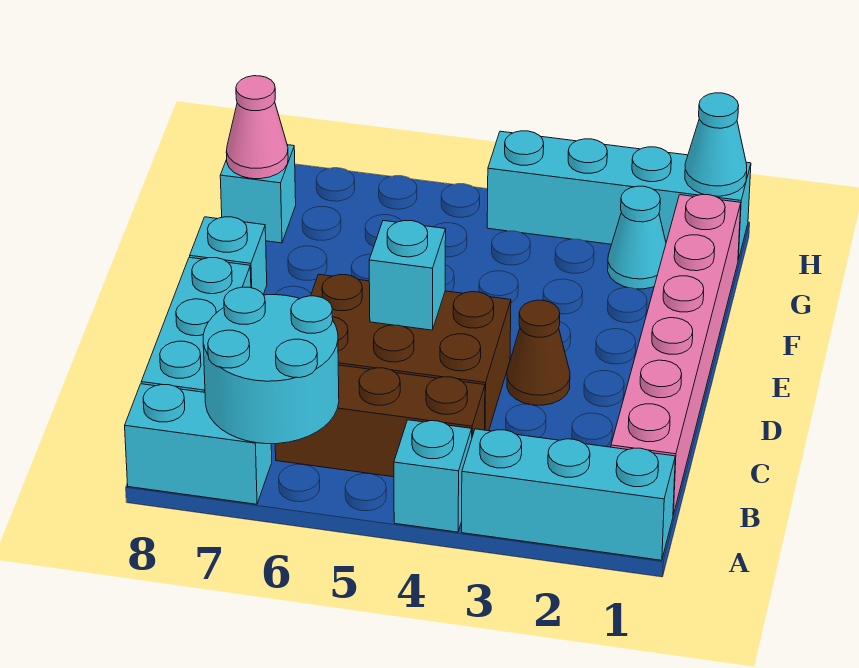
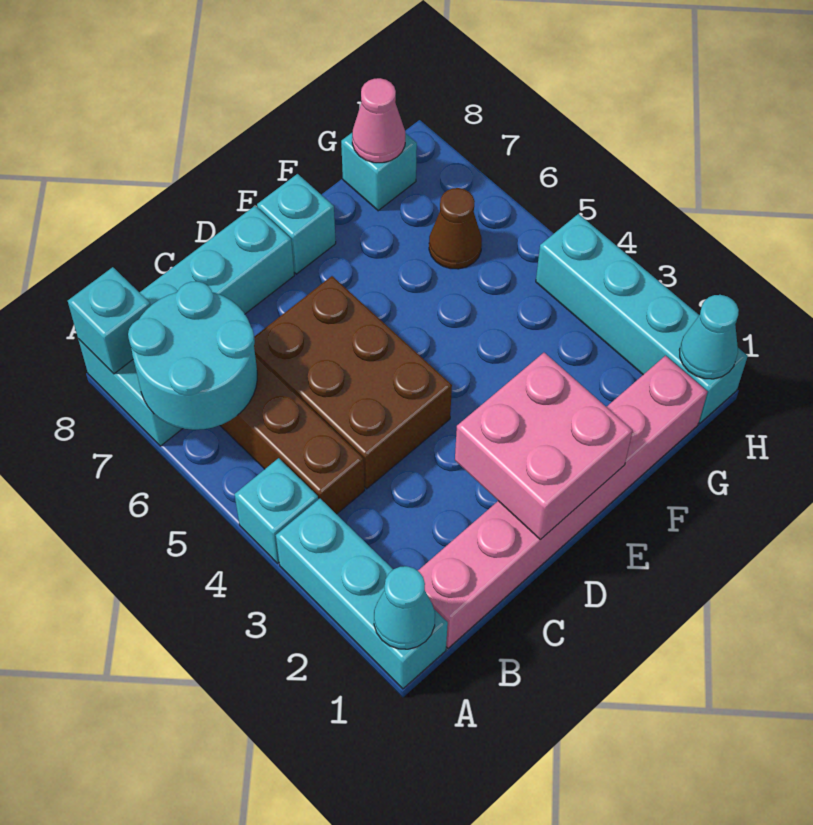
none -> pink brick D1:E2 level 2
brown cone D3 level 1 -> brown cone G6 level 1
cyan brick D5 level 2 -> cyan brick A8 level 2
cyan cone G2 level 1 -> cyan cone A1 level 2

